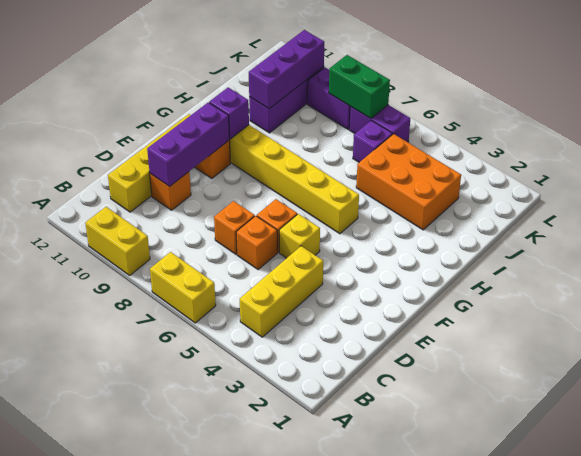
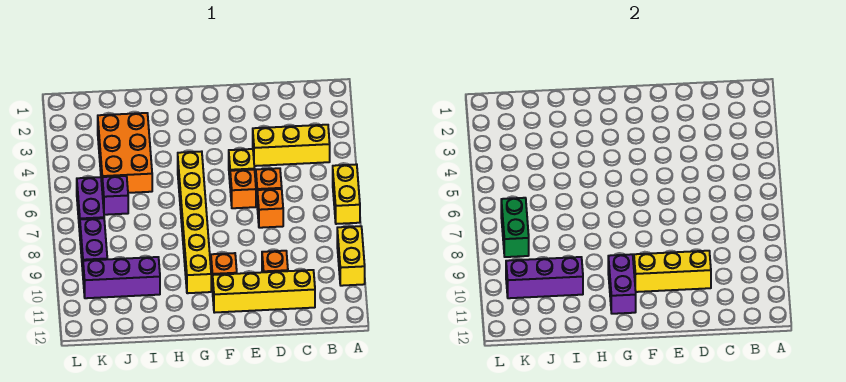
purple brick D10:F10 level 2 -> yellow brick D10:F10 level 2
purple brick G10 level 2 -> purple brick G10:G11 level 2

